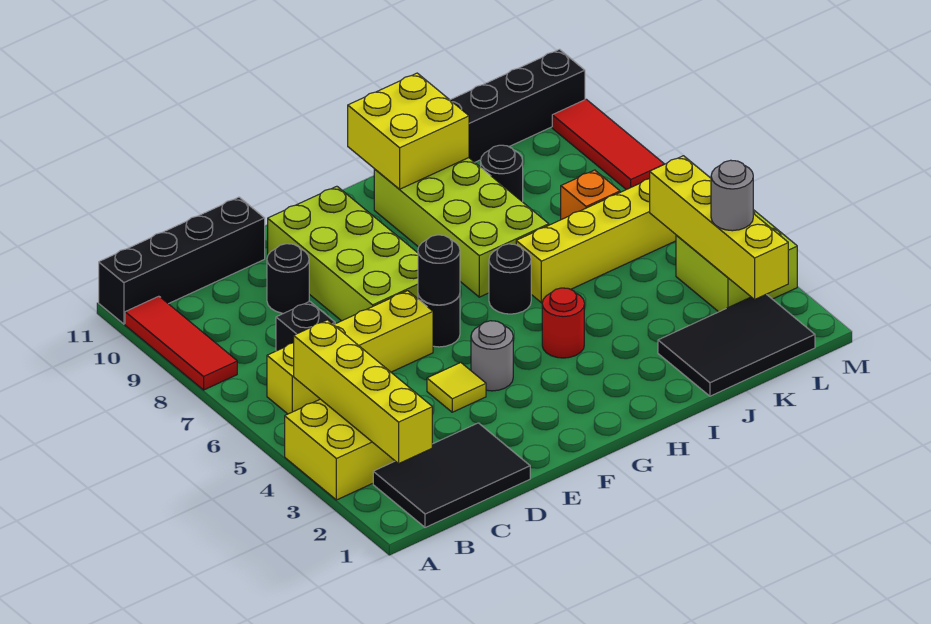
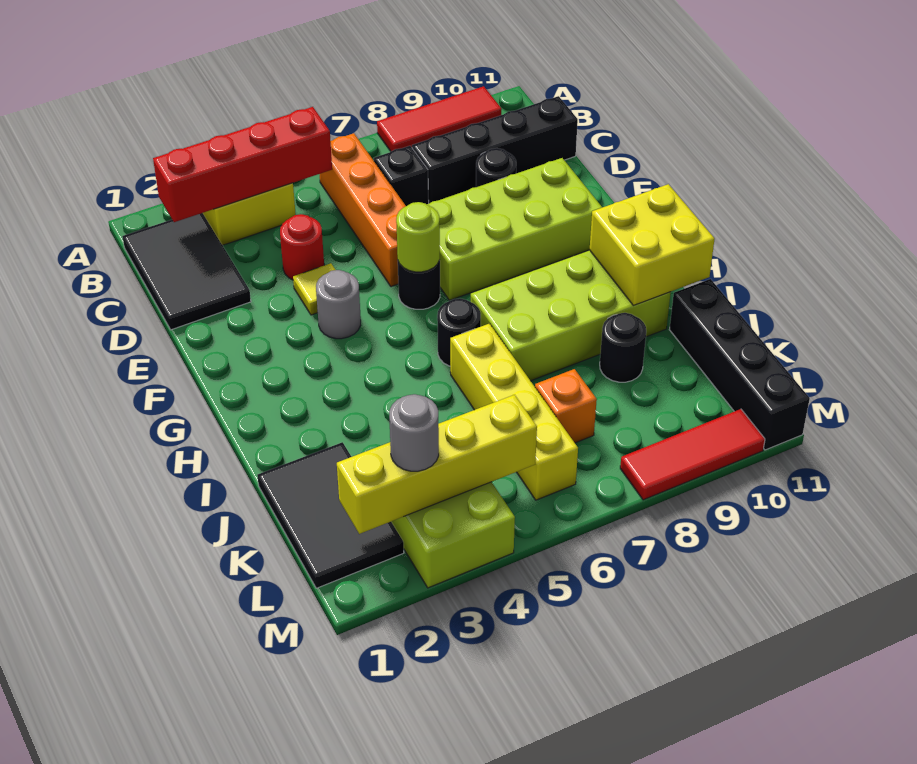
black brick A11:D11 level 1 -> black brick C8:C11 level 1
yellow brick B2:B5 level 2 -> red brick B2:B5 level 2
yellow brick B6:E6 level 1 -> orange brick B6:E6 level 1
black round brick F6 level 2 -> lime round brick F6 level 2
red round brick H4 level 1 -> red round brick D4 level 1

